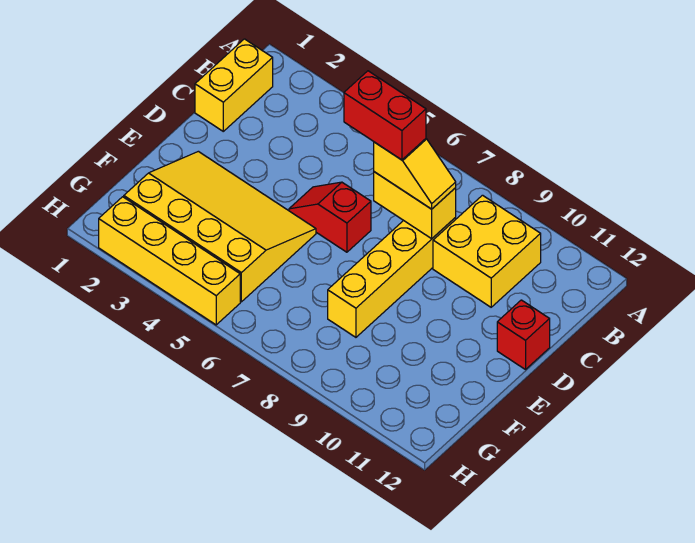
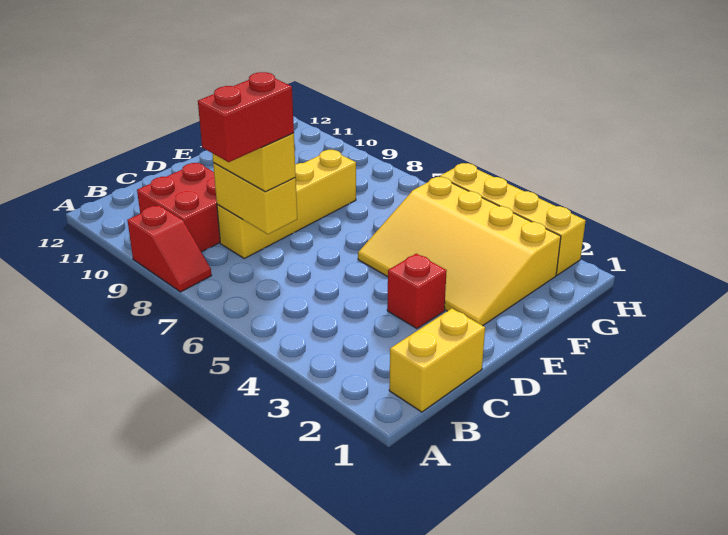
yellow brick B9:C10 level 1 -> red brick B9:C10 level 1
red brick C6:C7 level 4 -> red brick B7:C7 level 4
red slope D5:D6 level 1 top 6 -> red slope A8:A9 level 1 top 9
red brick D12 level 1 -> red brick D3 level 1

